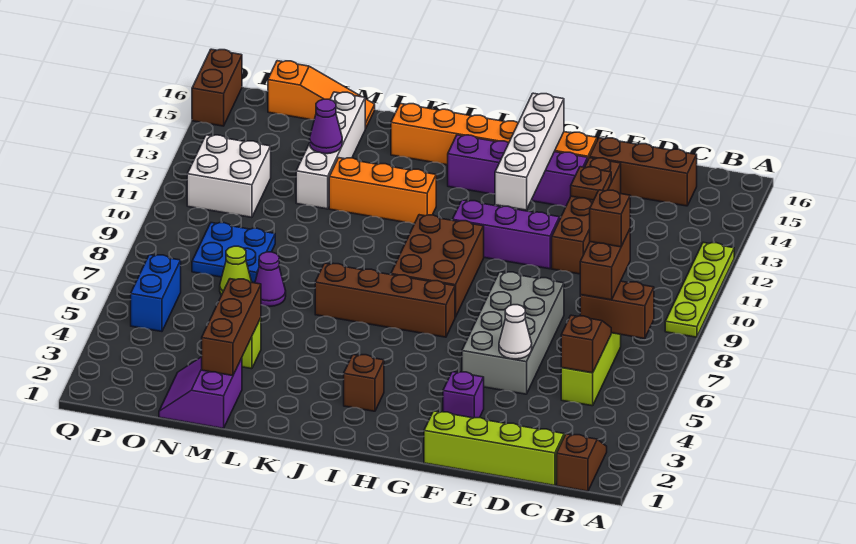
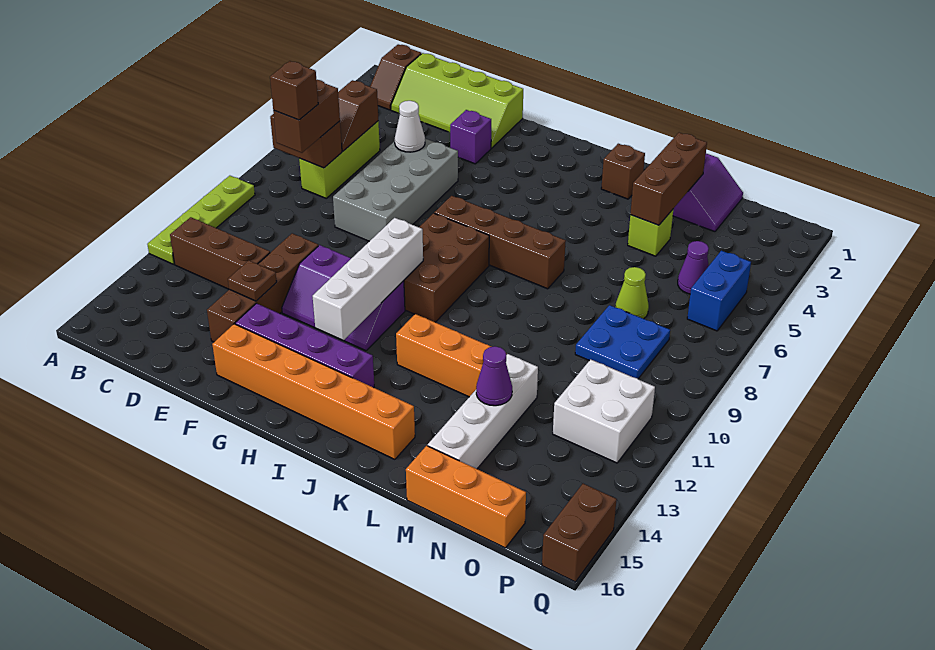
brown brick C15:E15 level 1 -> brown brick B12:D12 level 1
white brick G12:G15 level 2 -> white brick H10:H13 level 2
brown brick I3 level 1 -> brown brick K2 level 1
purple cone M7 level 1 -> purple cone O5 level 1
orange slope M16:O16 level 1 top O -> orange brick M16:O16 level 1

